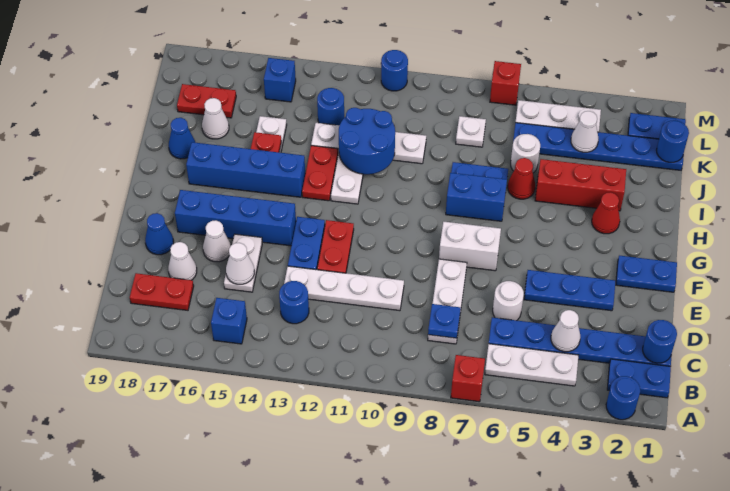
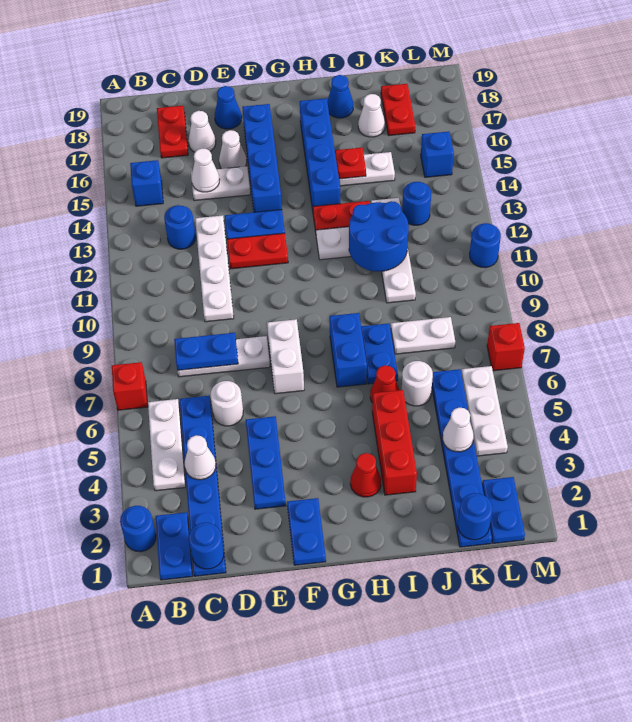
blue plate C8 level 2 -> blue plate C8:D8 level 2
white plate K8 level 1 -> white plate J8:K8 level 1

